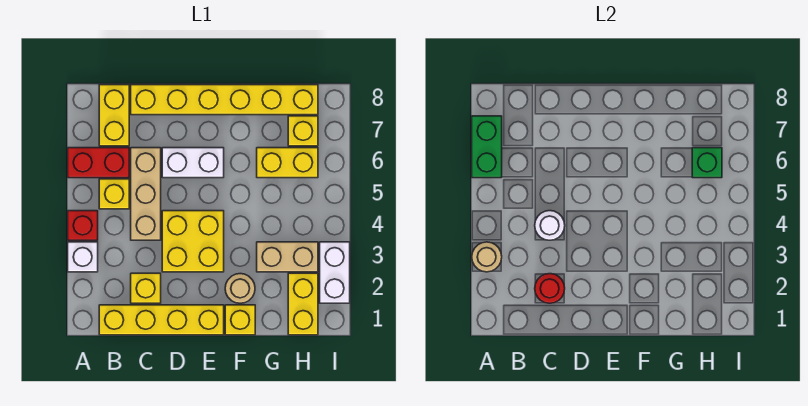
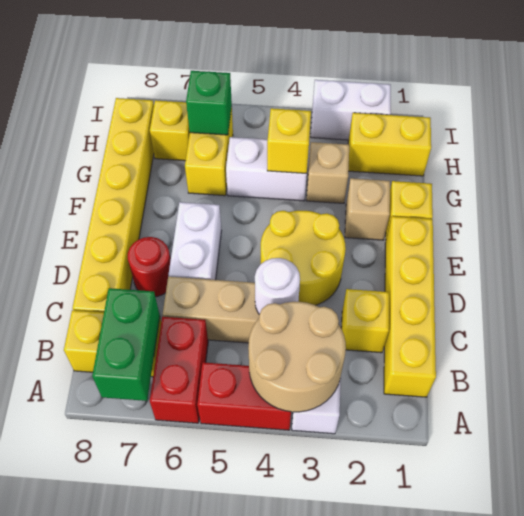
tan round brick A3 level 2 -> tan round brick A3:B4 level 2
red brick A4 level 1 -> red brick A4:A5 level 1
green brick A6:A7 level 2 -> green brick A7:B7 level 2
yellow brick B5 level 1 -> yellow brick G4 level 2
red round brick C2 level 2 -> red round brick D7 level 1
yellow brick D3:E4 level 1 -> yellow round brick D3:E4 level 1
tan round brick F2 level 1 -> tan brick F2 level 1
tan brick G3:H3 level 1 -> tan brick G3 level 1
none -> white brick G4:G5 level 1

